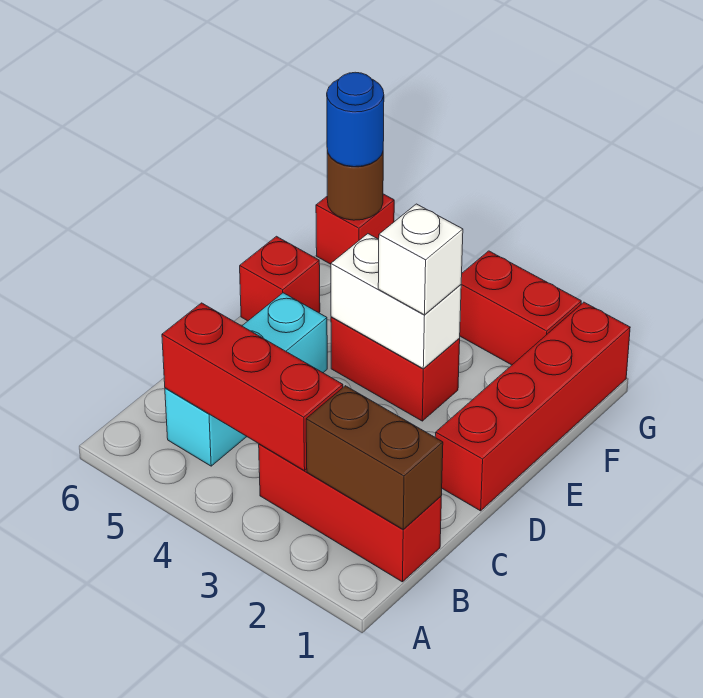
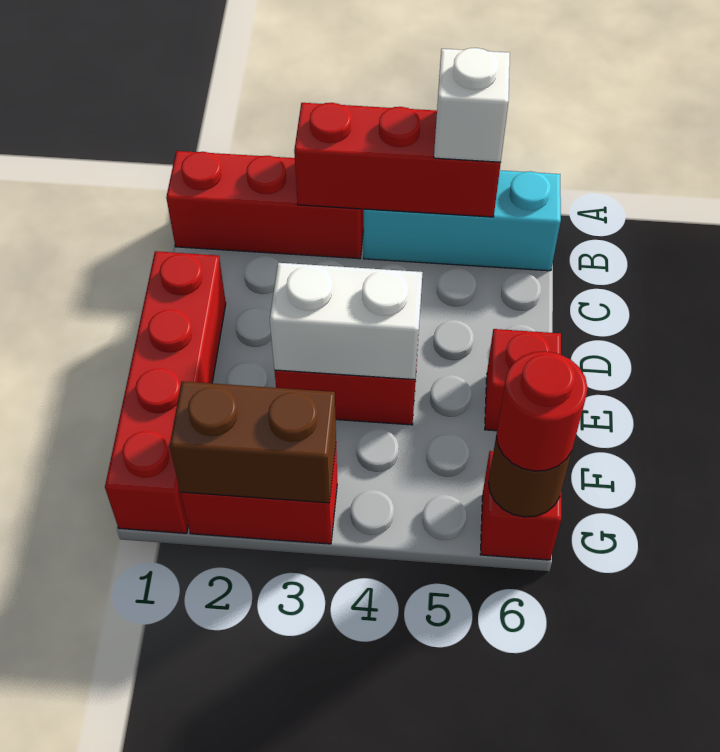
brown brick B1:B2 level 2 -> brown brick G2:G3 level 2
cyan brick B5:D5 level 1 -> cyan brick B4:B6 level 1
white brick E3 level 3 -> white brick B5 level 3
blue round brick G6 level 3 -> red round brick G6 level 3

